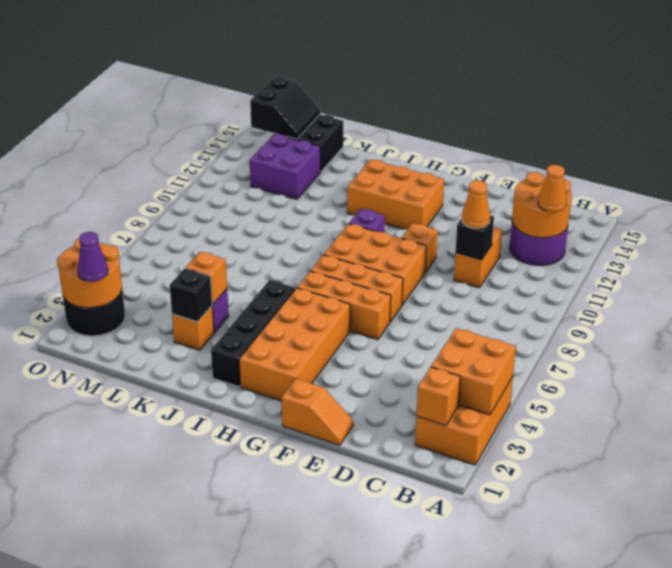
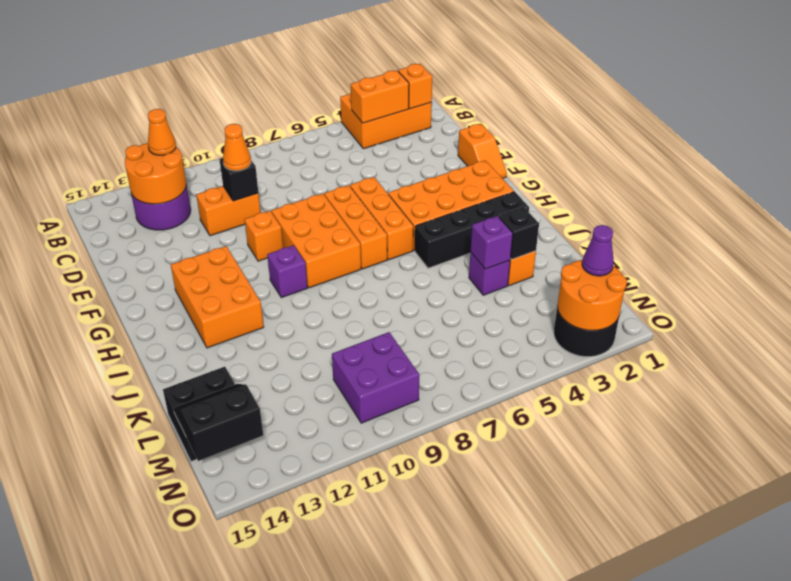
orange brick A3:B4 level 2 -> orange brick B3:B4 level 2
orange slope E1:F1 level 1 top F -> orange slope E1:F1 level 1 top E
orange brick K4 level 2 -> purple brick K4 level 2
purple brick L12:M13 level 1 -> purple brick M9:N10 level 1

